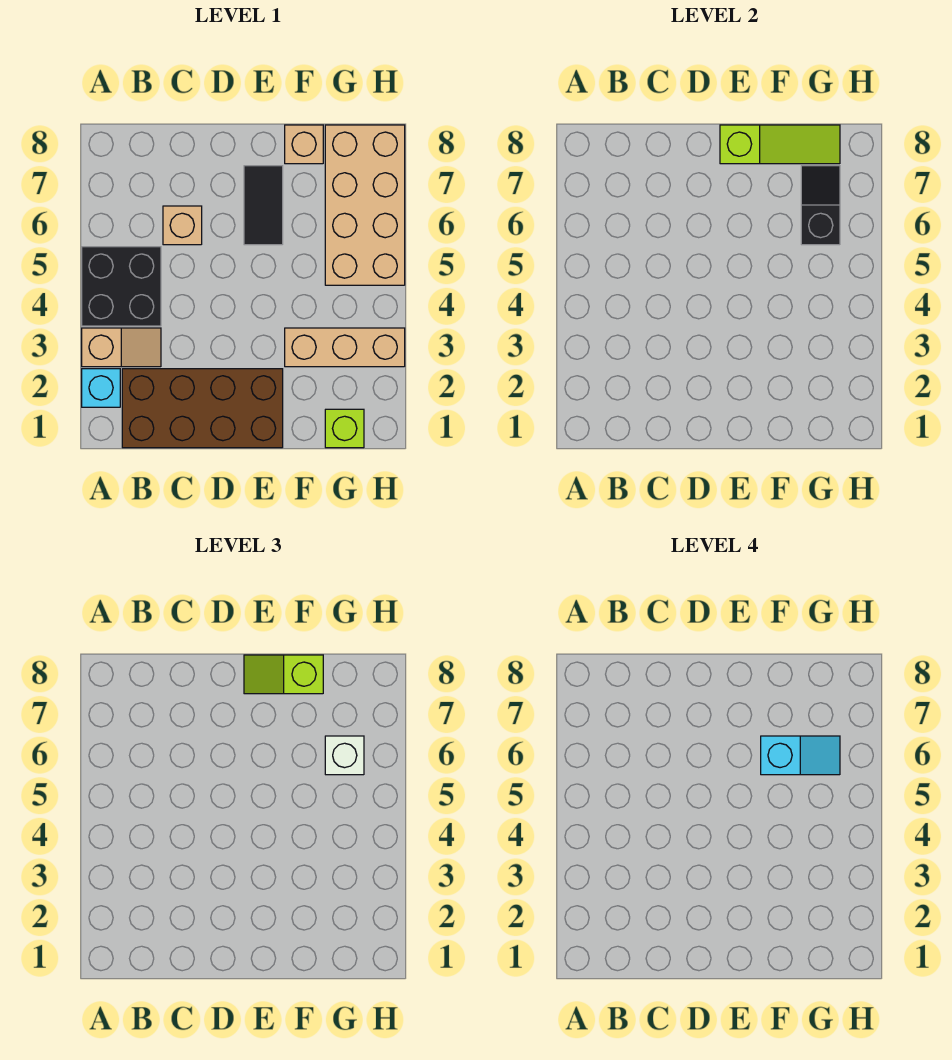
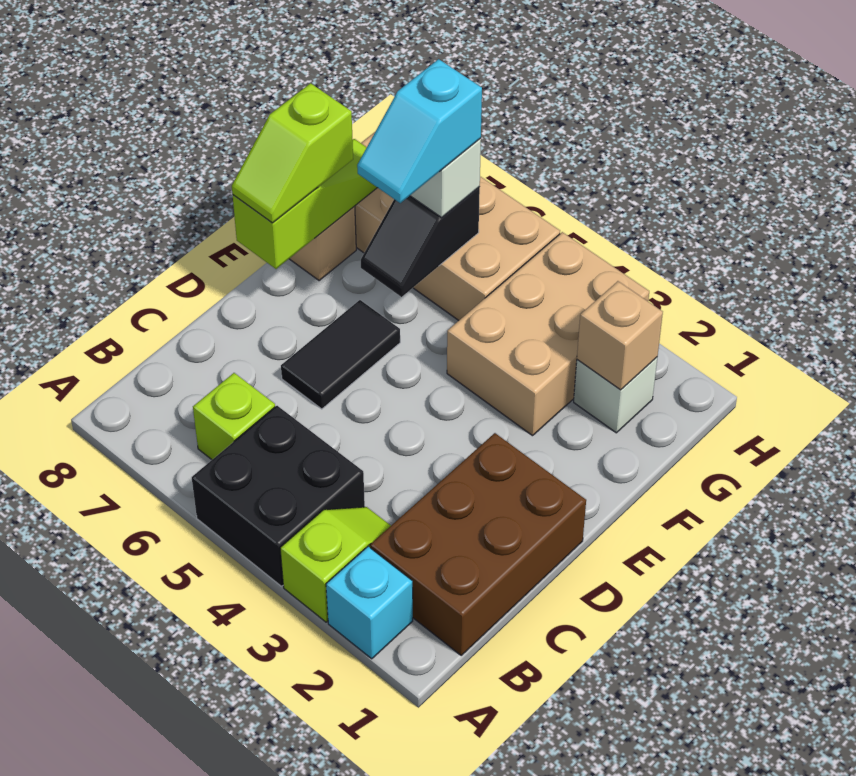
tan slope A3:B3 level 1 top A -> lime slope A3:B3 level 1 top A
brown brick B1:E2 level 1 -> brown brick B1:D2 level 1
tan brick C6 level 1 -> tan brick G2 level 2
black tile E6:E7 level 1 -> black tile D6:E6 level 1
tan brick F3:H3 level 1 -> tan brick F3:H4 level 1
cyan slope F6:G6 level 4 top F -> cyan slope F6:G6 level 4 top G
lime brick G1 level 1 -> lime brick B6 level 1
none -> white brick G2 level 1
black slope G6:G7 level 2 top 6 -> black slope F6:G6 level 2 top G

